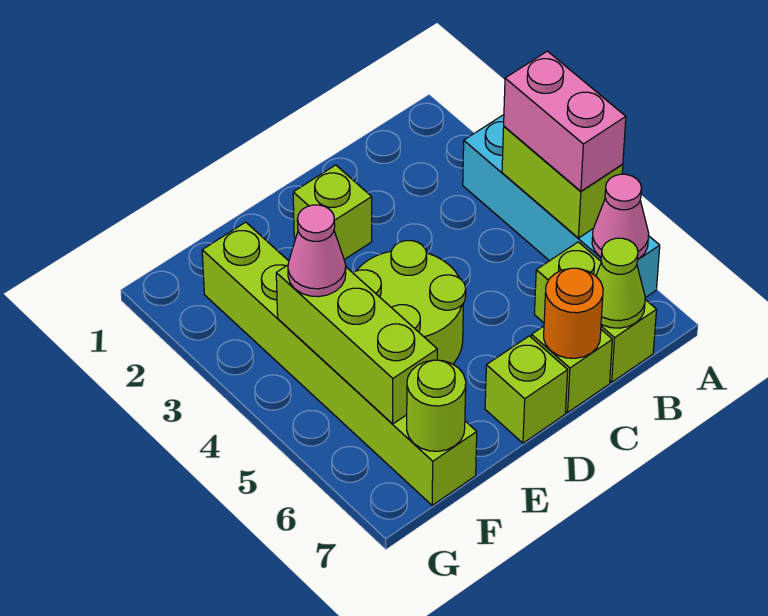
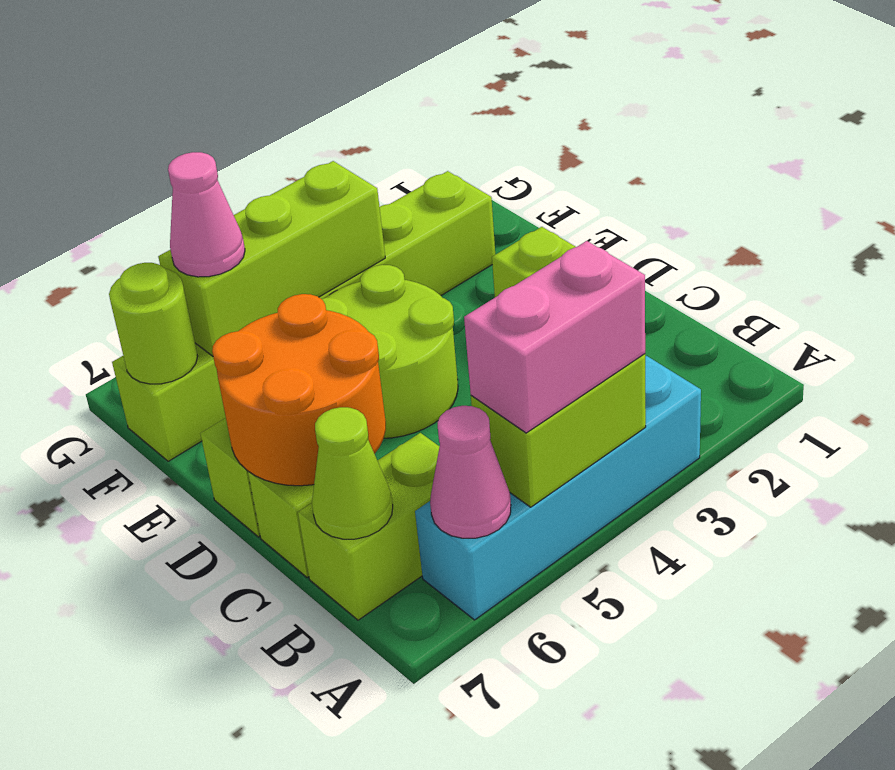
orange round brick C7 level 2 -> orange round brick C6:D7 level 2
pink cone F4 level 3 -> pink cone F6 level 3

